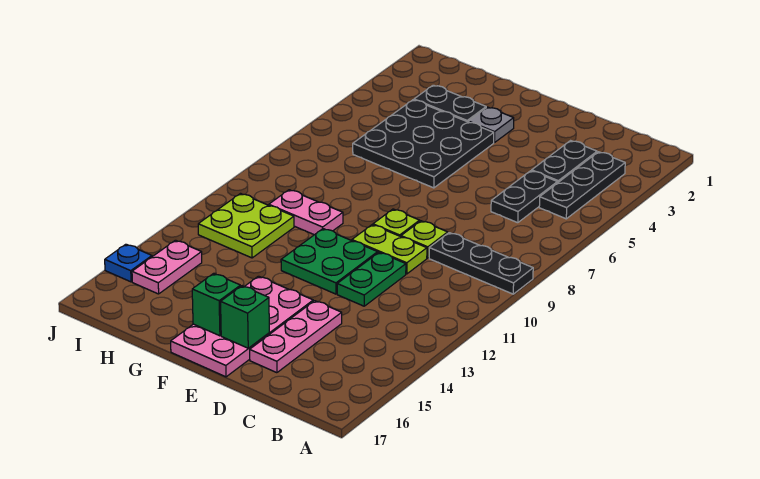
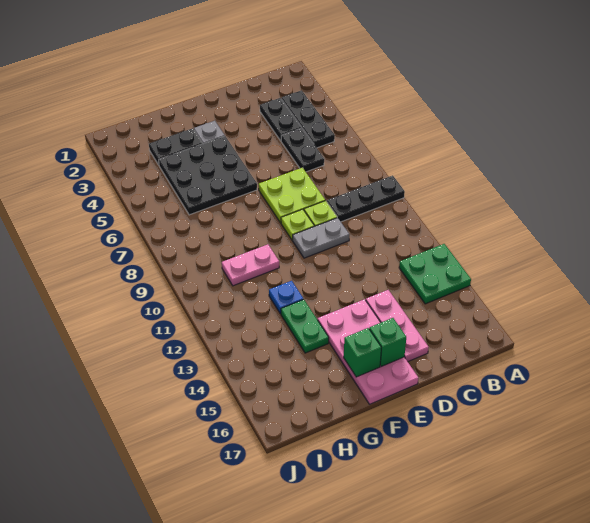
lime plate D10:E10 level 1 -> grey plate D10:E10 level 1
green plate D11:D12 level 1 -> green plate G13:G14 level 1
green plate E11:F12 level 1 -> green plate A13:B14 level 1
lime plate H11:I12 level 1 -> lime plate D7:E8 level 1
pink plate I14:I15 level 1 -> none
blue plate J15 level 1 -> blue plate G12 level 1

